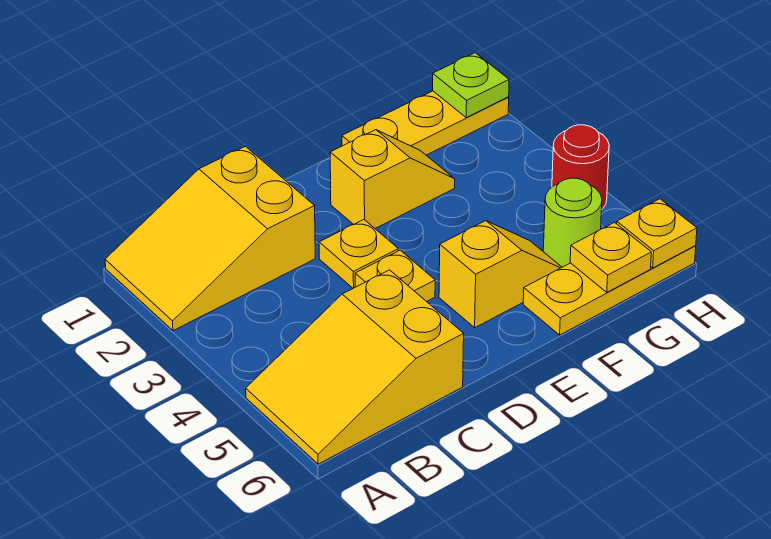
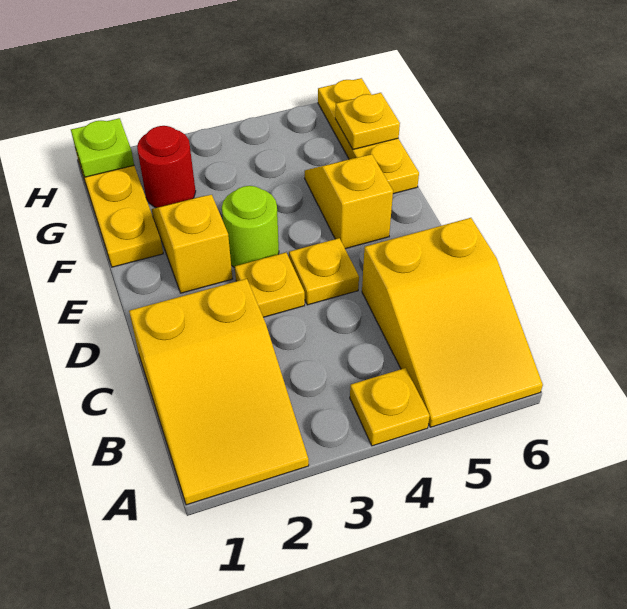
lime round brick G5 level 1 -> lime round brick E3 level 1
red round brick H4 level 1 -> red round brick G2 level 1
yellow plate H6 level 2 -> yellow plate A4 level 1

